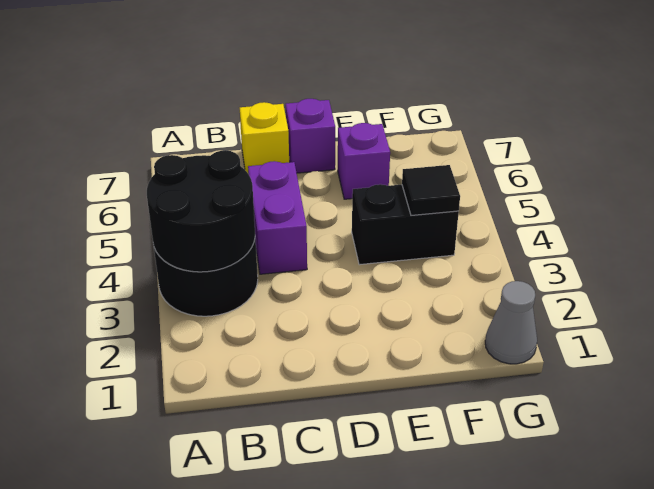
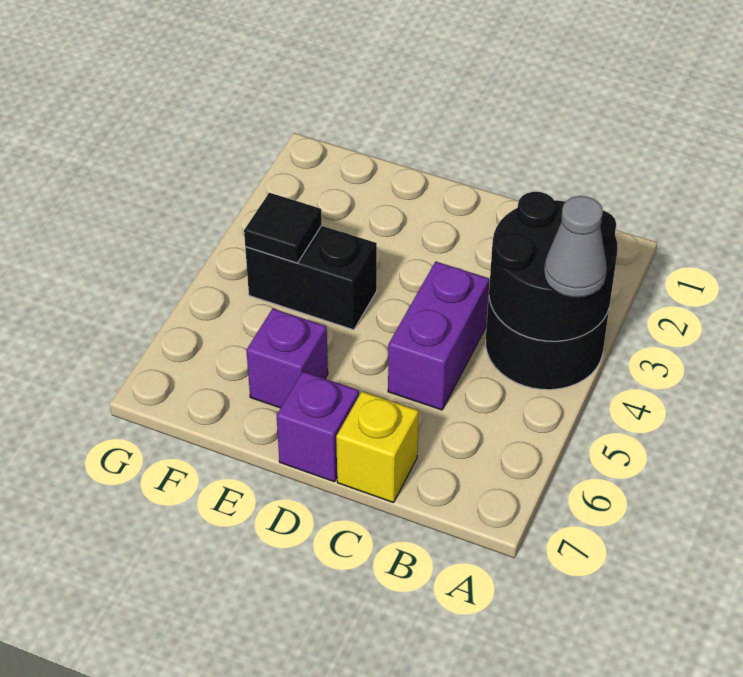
grey cone G1 level 1 -> grey cone A4 level 3

